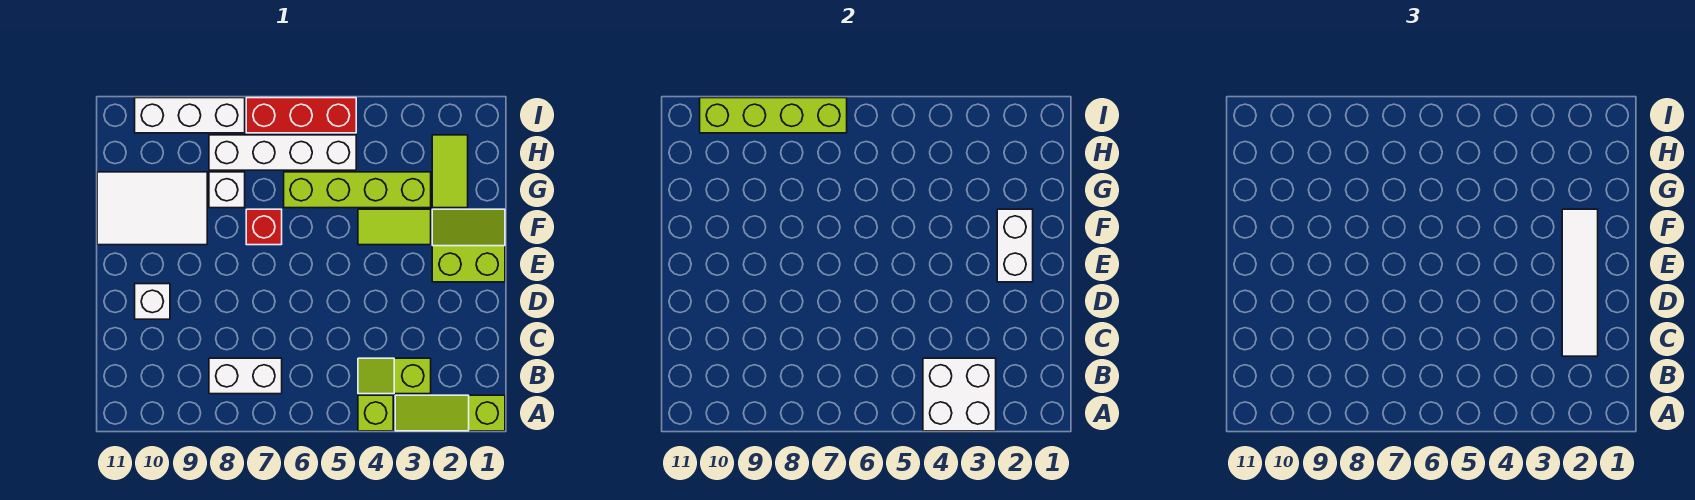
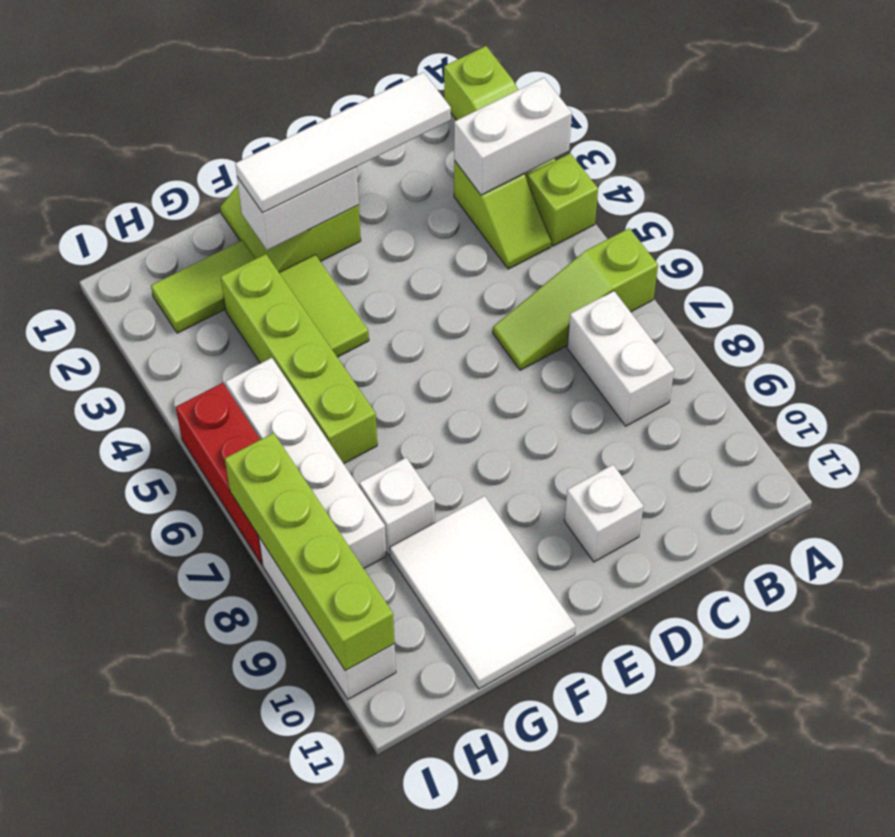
white brick A3:B4 level 2 -> white brick A3:B3 level 2
none -> lime slope A6:C6 level 1 top A
red brick F7 level 1 -> none

